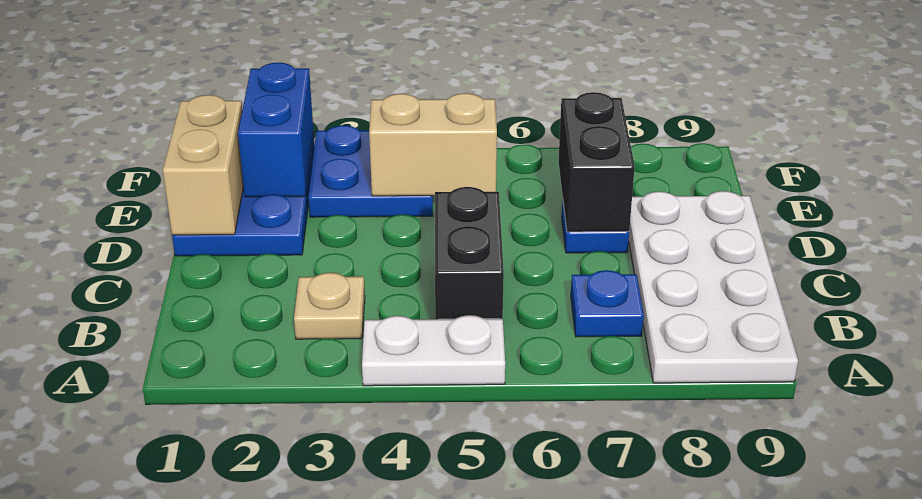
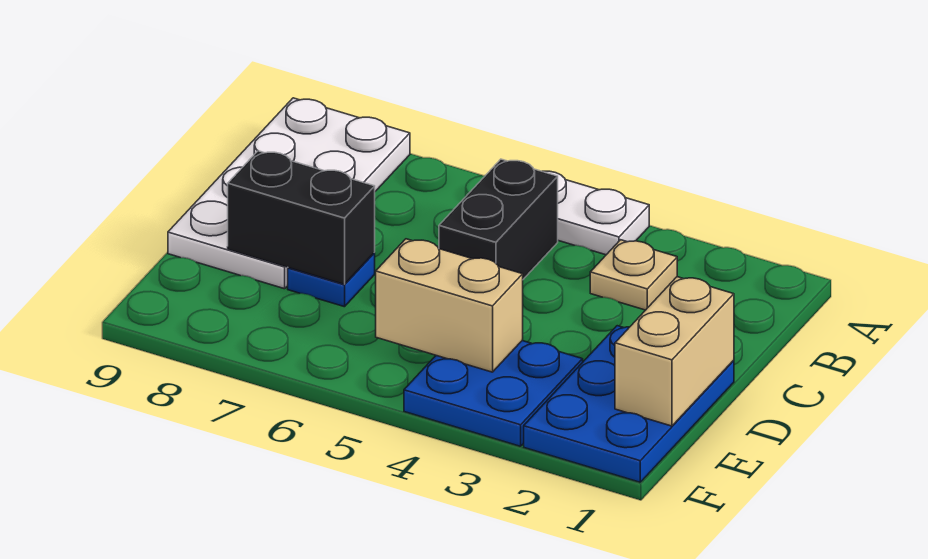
blue plate B7 level 1 -> none
black brick D7:E7 level 2 -> black brick D7:D8 level 2
blue brick E2:F2 level 2 -> none

